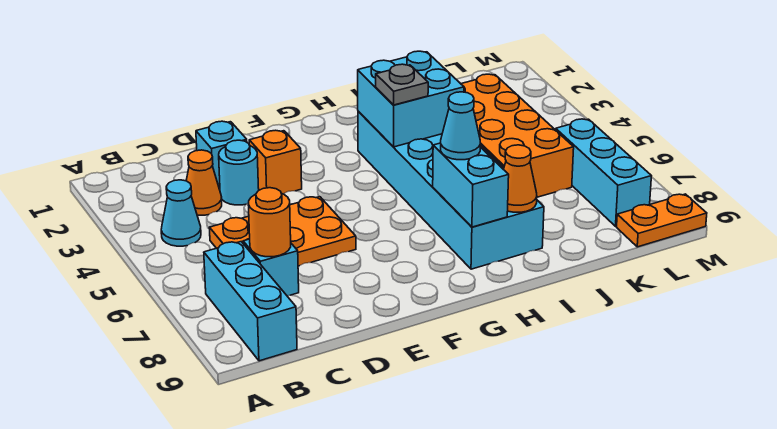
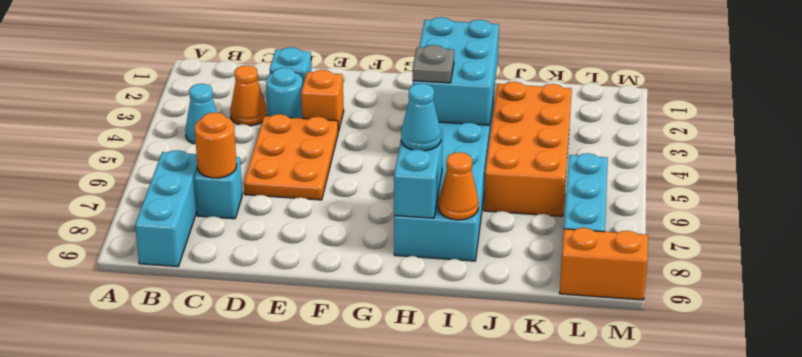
orange plate C5:E6 level 1 -> orange plate D4:E6 level 1
cyan brick H3:I4 level 2 -> cyan brick H2:I4 level 2
orange plate L9:M9 level 1 -> orange brick L9:M9 level 1

